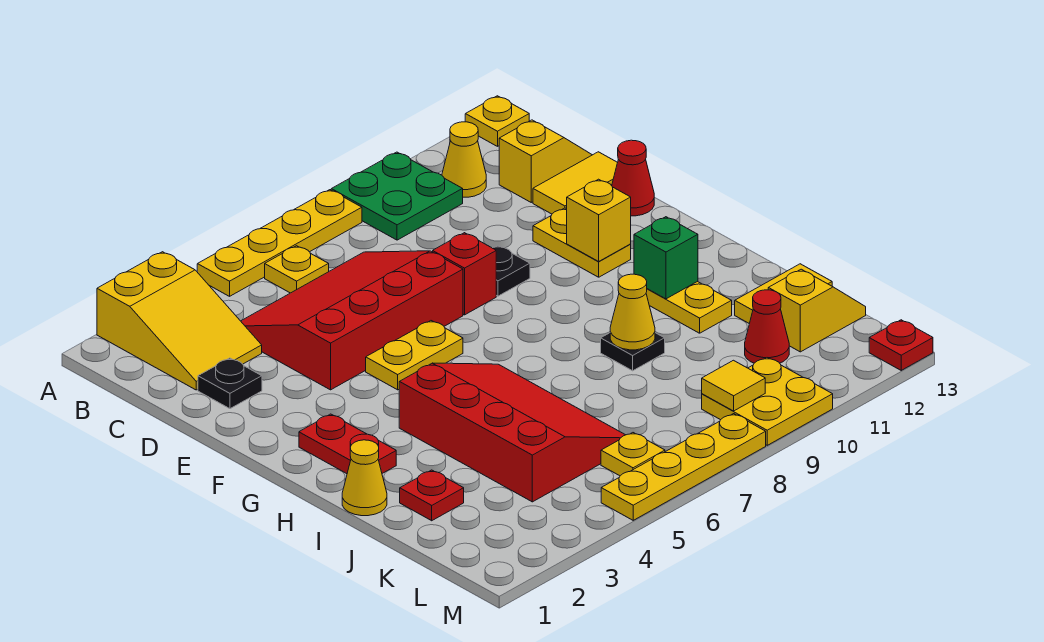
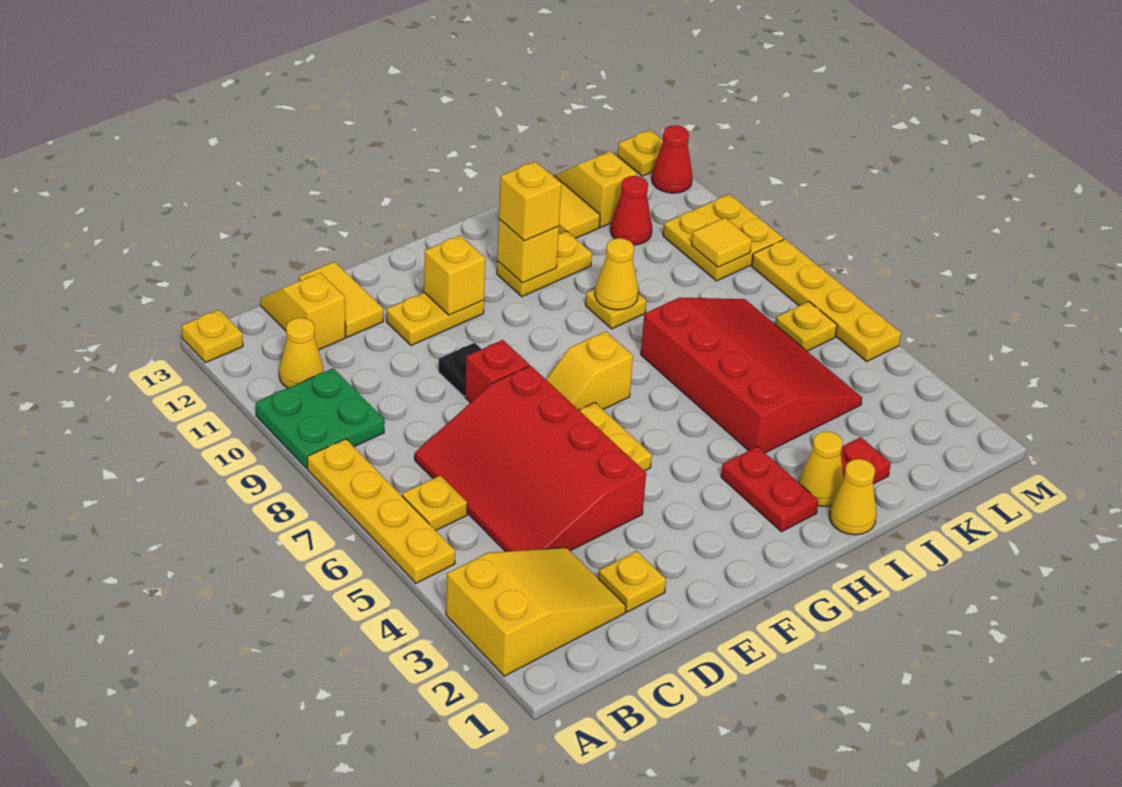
black plate D2 level 1 -> yellow plate D2 level 1
red cone E13 level 1 -> red cone M12 level 1
none -> yellow slope F7:G7 level 1 top G
red plate G2:H2 level 1 -> red plate H2:H3 level 1
red slope H4:K6 level 1 top 4 -> red slope I4:K7 level 1 top I
green brick H11 level 2 -> yellow brick H11 level 2
none -> yellow brick H11 level 3
none -> yellow cone I2 level 1
black plate I9 level 1 -> yellow plate I9 level 1
red plate M13 level 1 -> yellow plate M13 level 1

